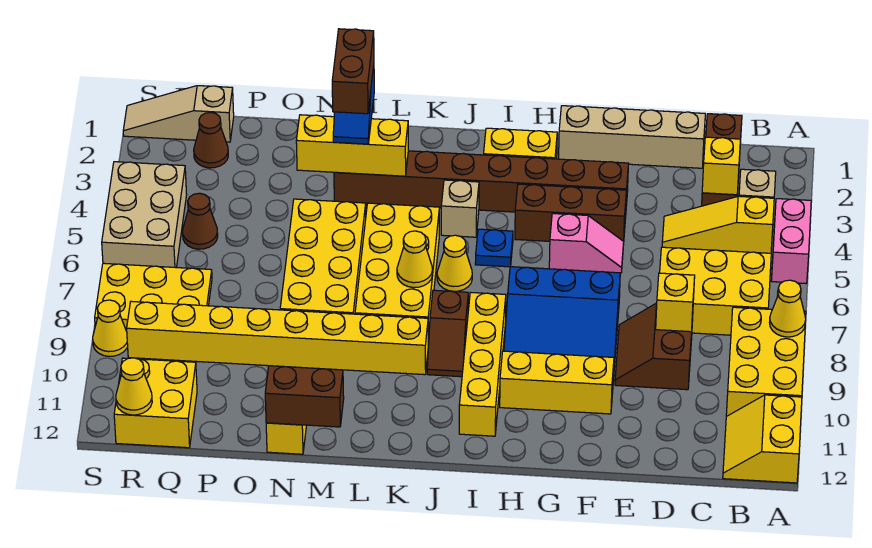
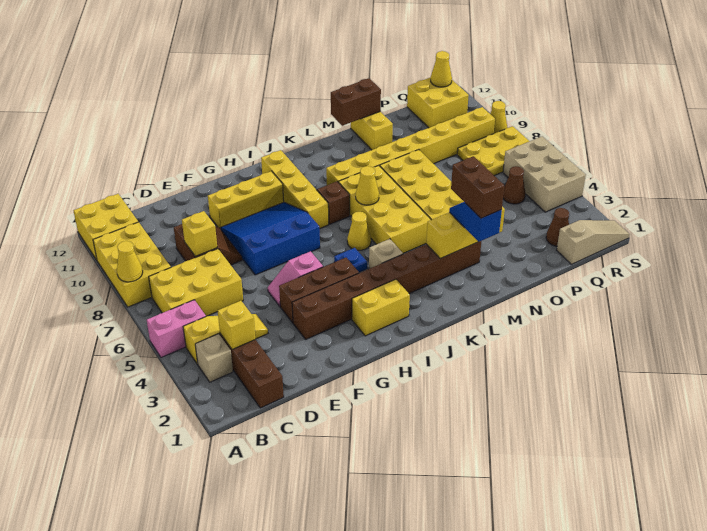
pink brick A4:A5 level 1 -> pink brick A5:B5 level 1
yellow slope A11:B12 level 1 top A -> yellow brick A11:B12 level 1
tan brick D1:G1 level 1 -> none

